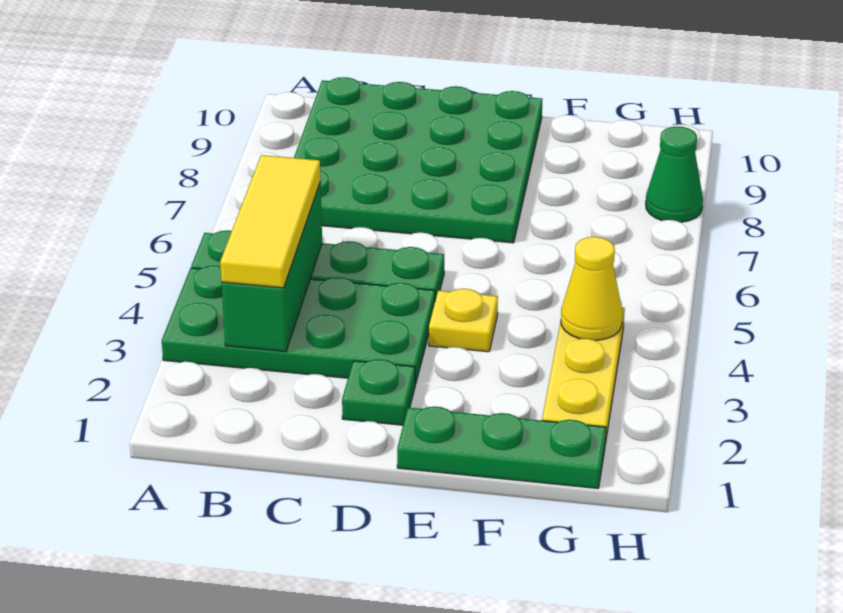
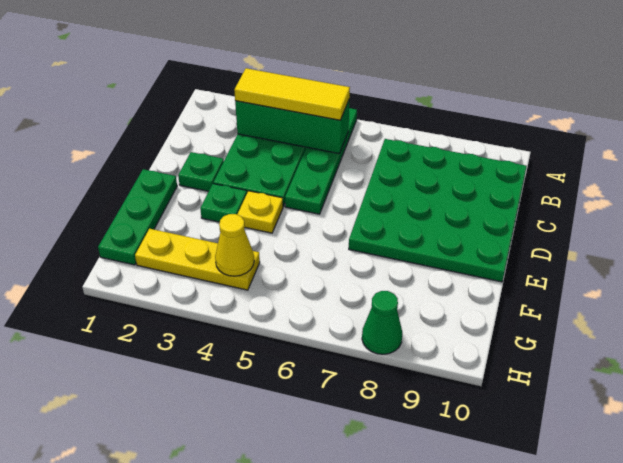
none -> green plate E3 level 1

